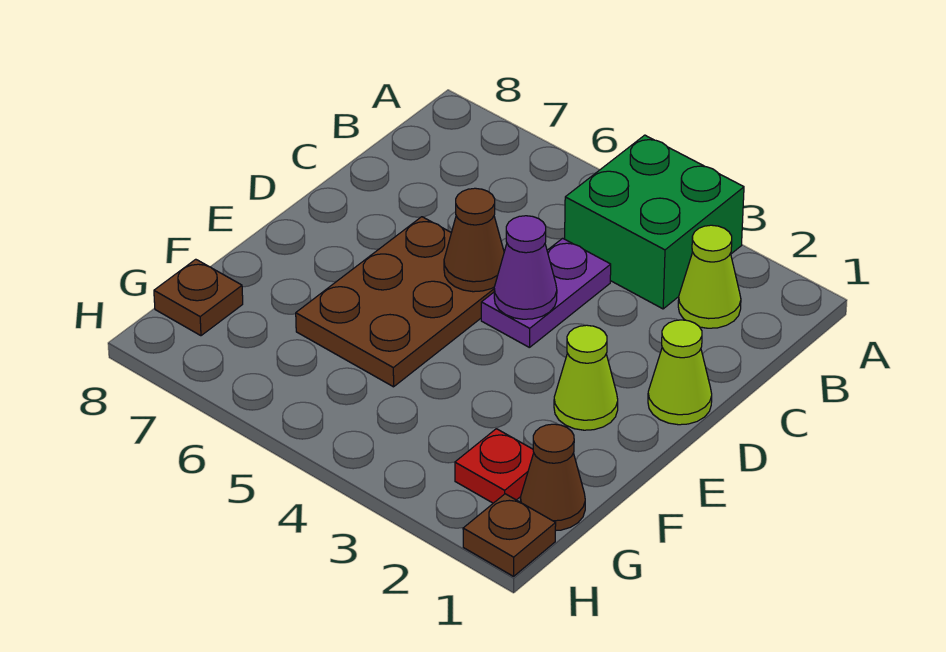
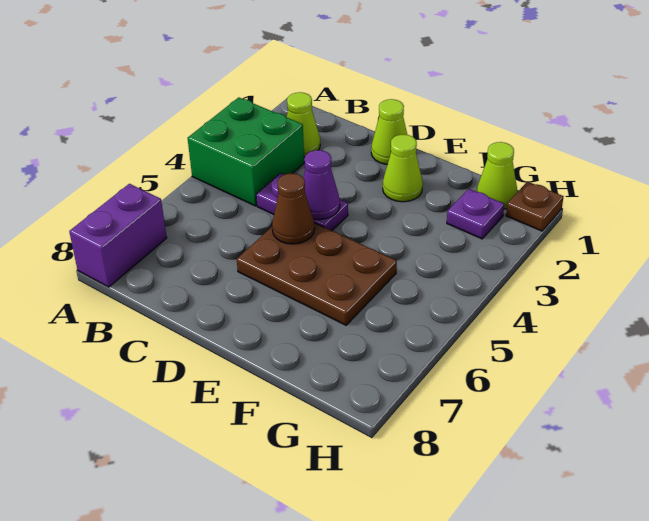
none -> purple brick A7:A8 level 1
brown cone G1 level 1 -> lime cone G1 level 1
red plate G2 level 1 -> purple plate G2 level 1
brown plate G8 level 1 -> none

